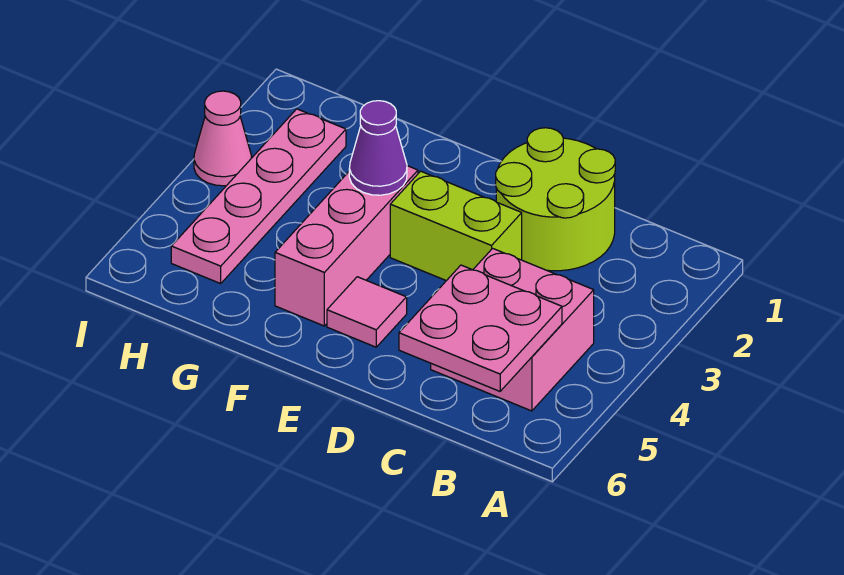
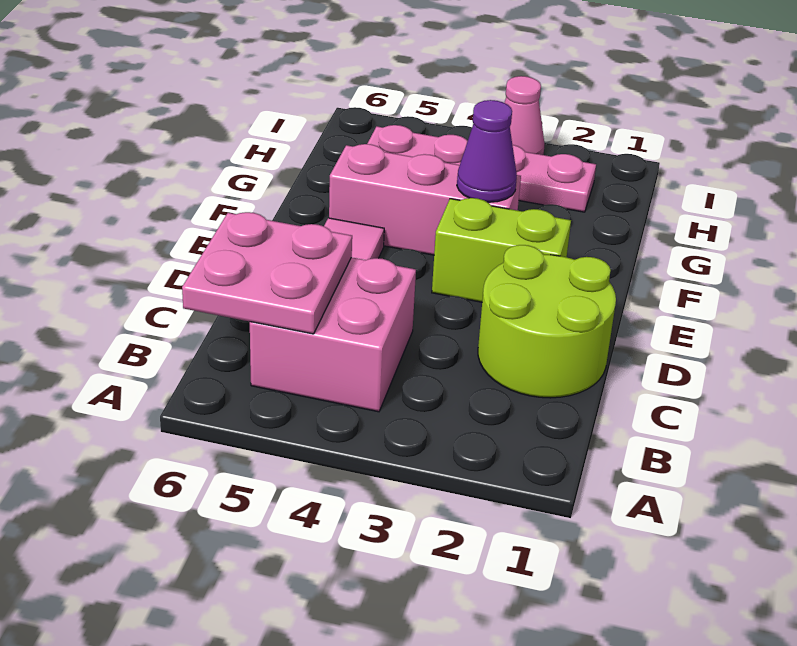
lime brick D3:E3 level 1 -> lime brick E2:E3 level 1

